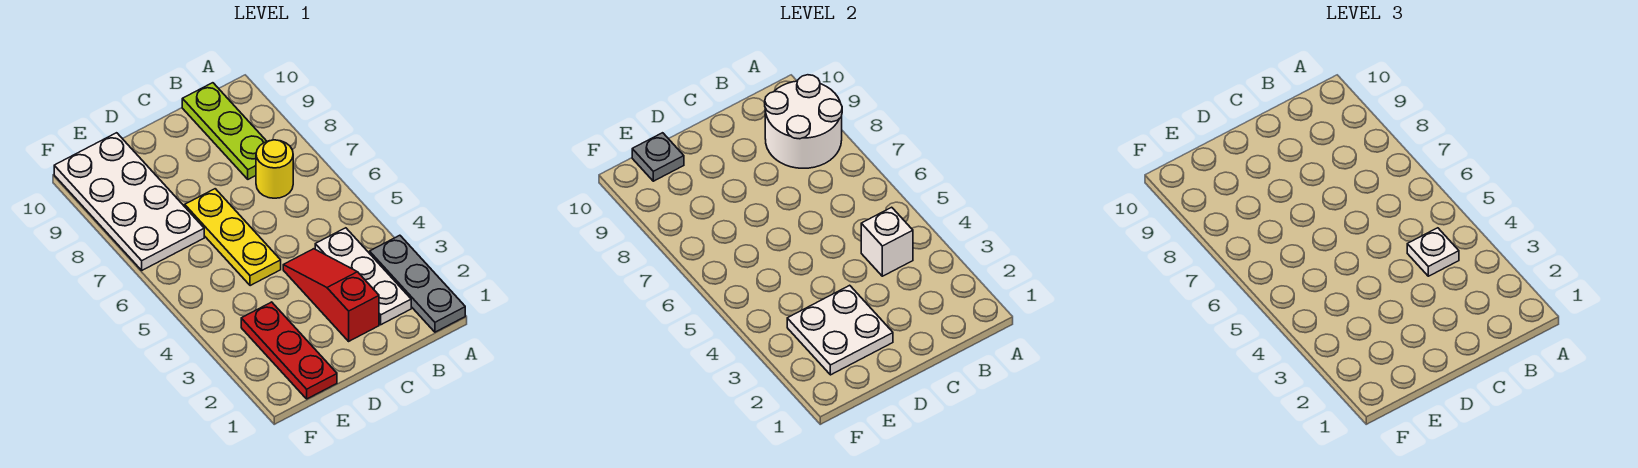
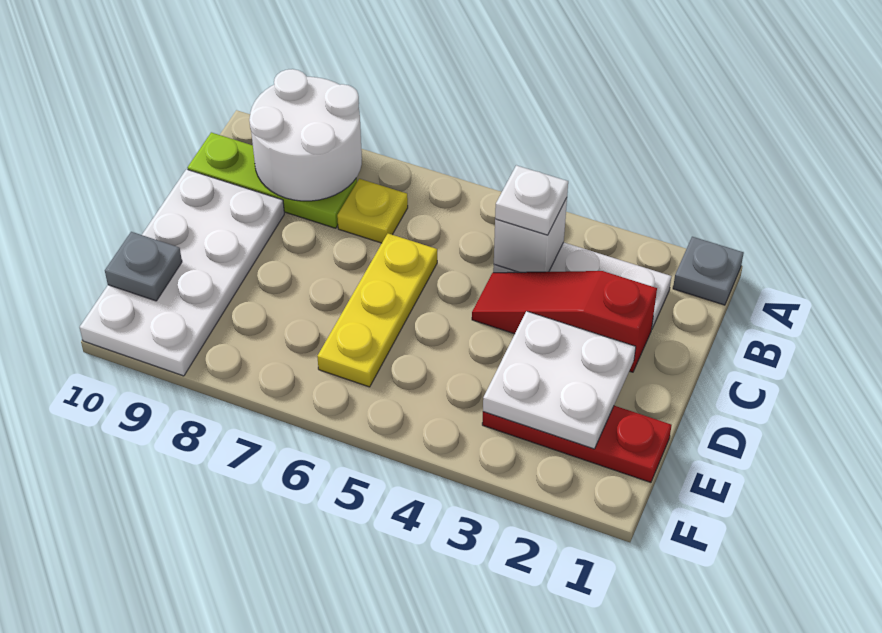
grey plate A1:A3 level 1 -> grey plate A1 level 1
yellow round brick B7 level 1 -> yellow plate B7 level 1
yellow plate D5:D7 level 1 -> yellow plate C6:E6 level 1
white plate E7:F10 level 1 -> white plate C9:F10 level 1

